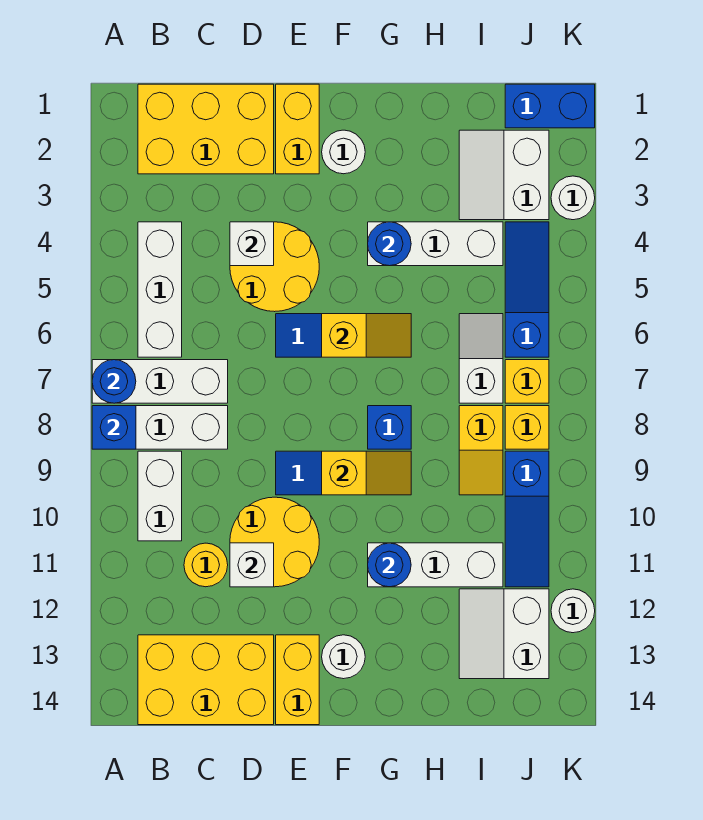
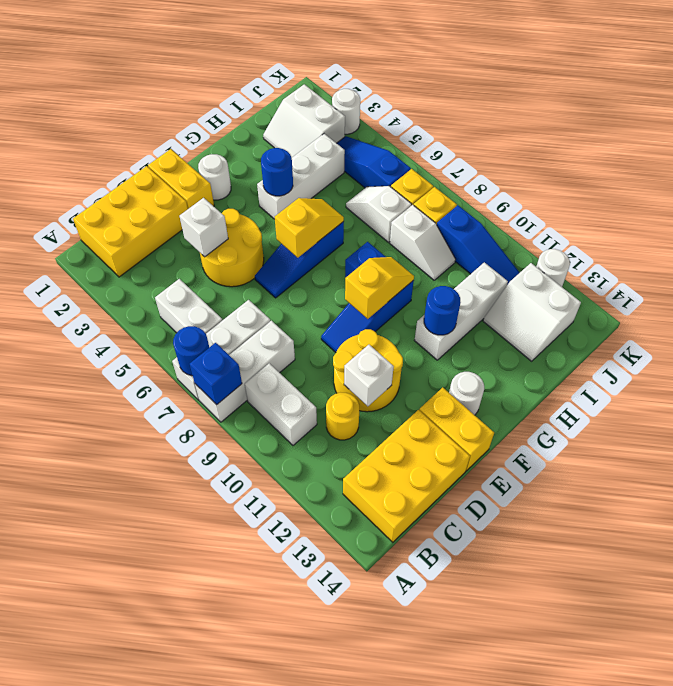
white brick B4:B6 level 1 -> white brick B5:B6 level 1
yellow slope I8:I9 level 1 top 8 -> white slope I8:I9 level 1 top 8
blue brick J1:K1 level 1 -> none

